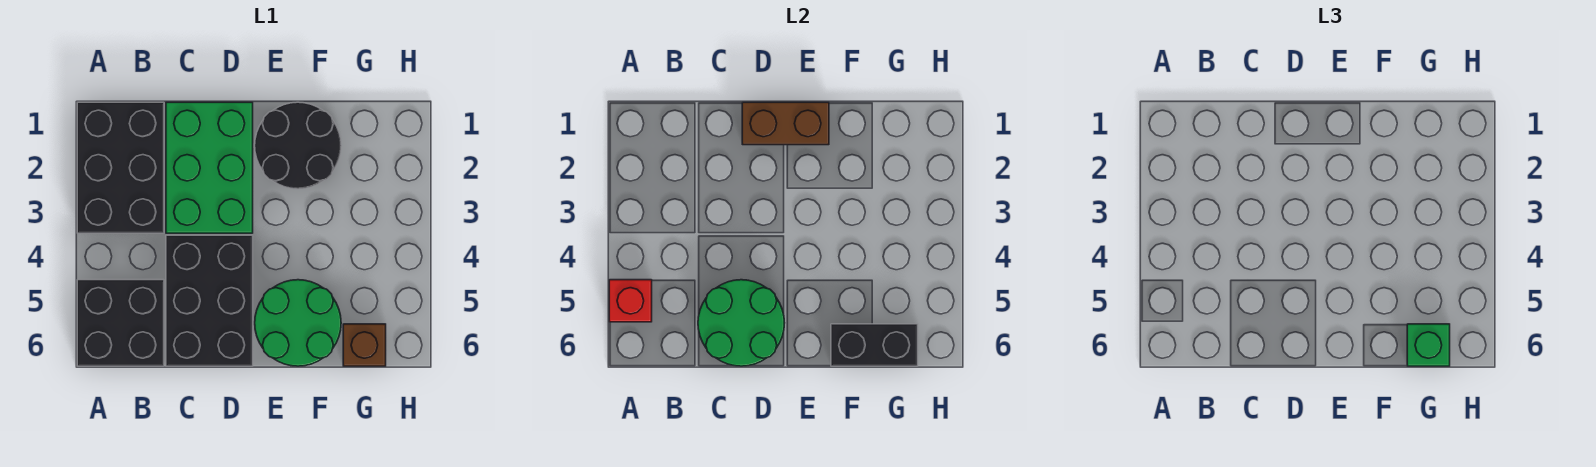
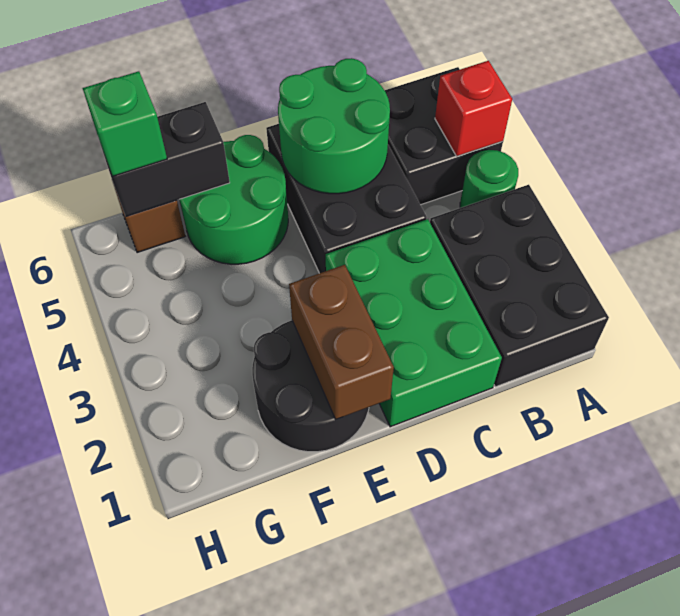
none -> green round brick A4 level 1
brown brick D1:E1 level 2 -> brown brick E1:E2 level 2

